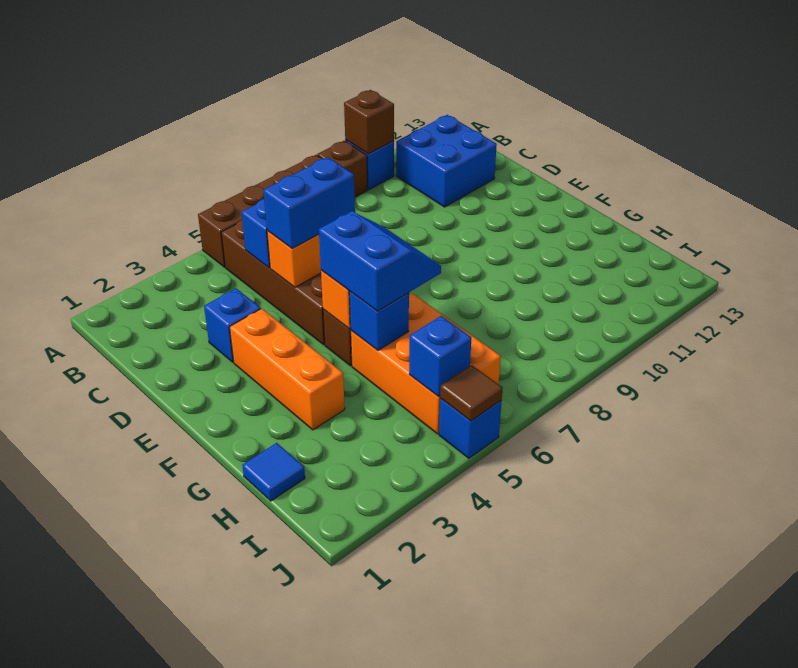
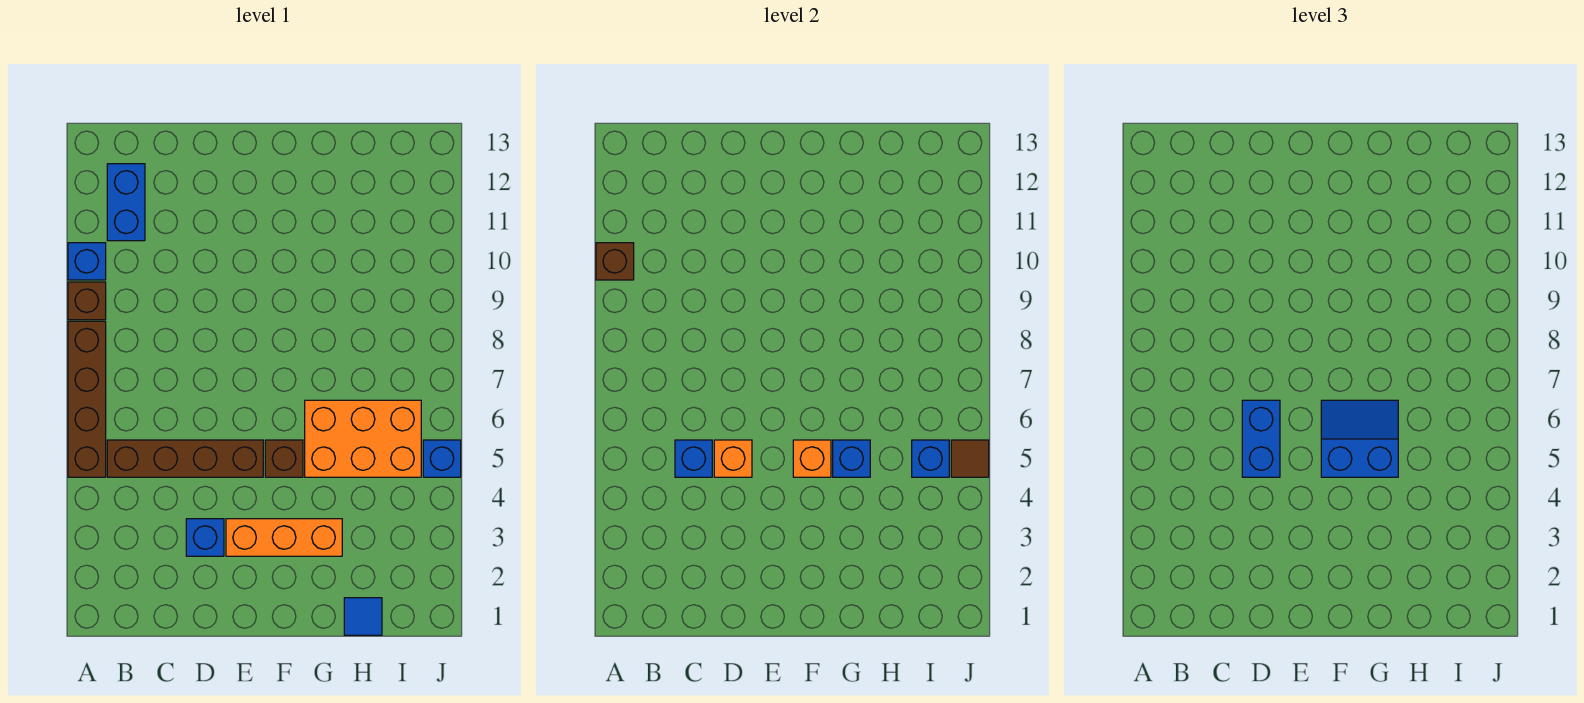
blue brick B11:C12 level 1 -> blue brick B11:B12 level 1

